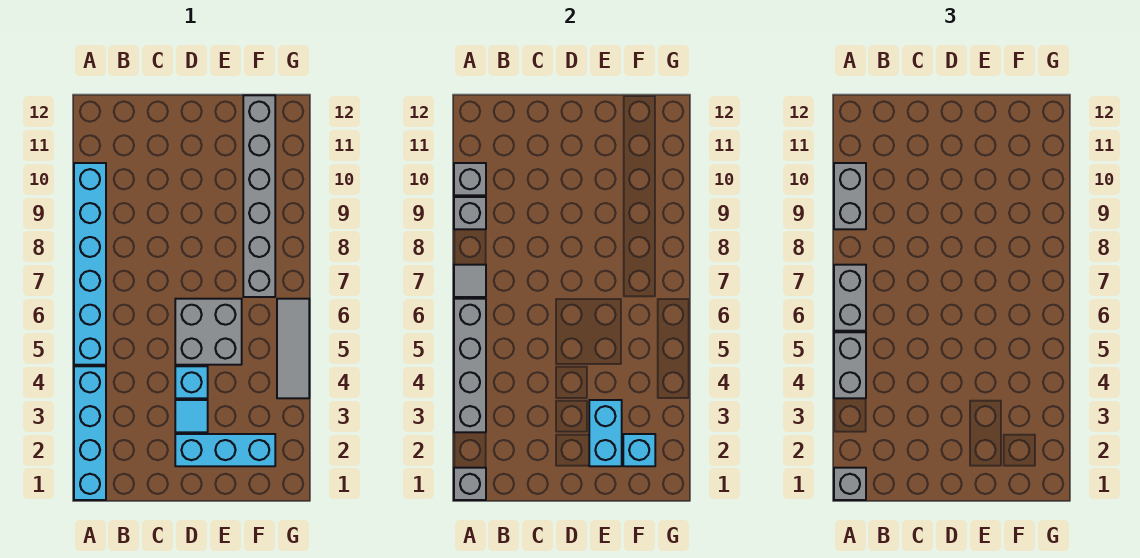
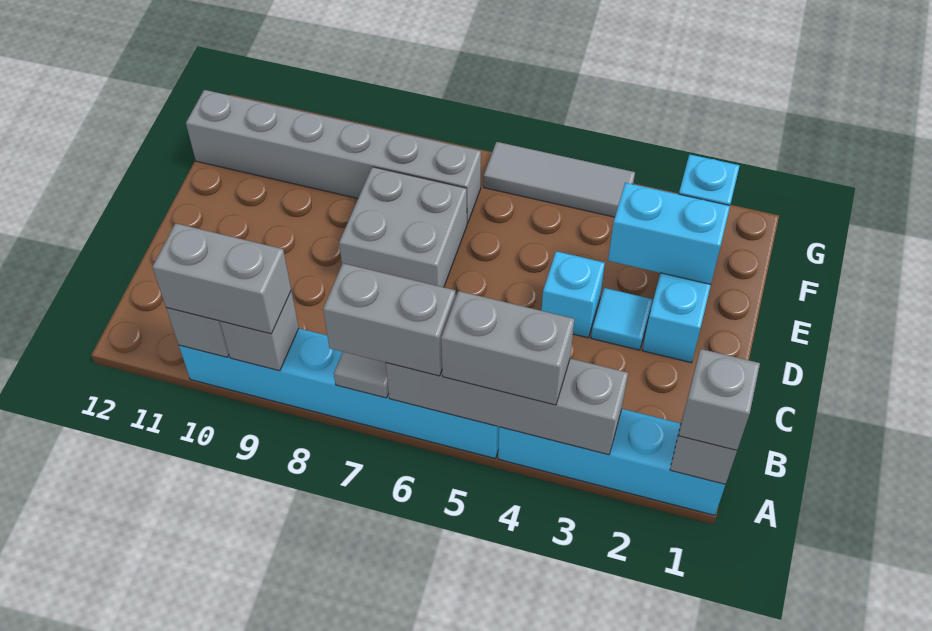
grey brick D5:E6 level 1 -> grey brick D7:E8 level 1

